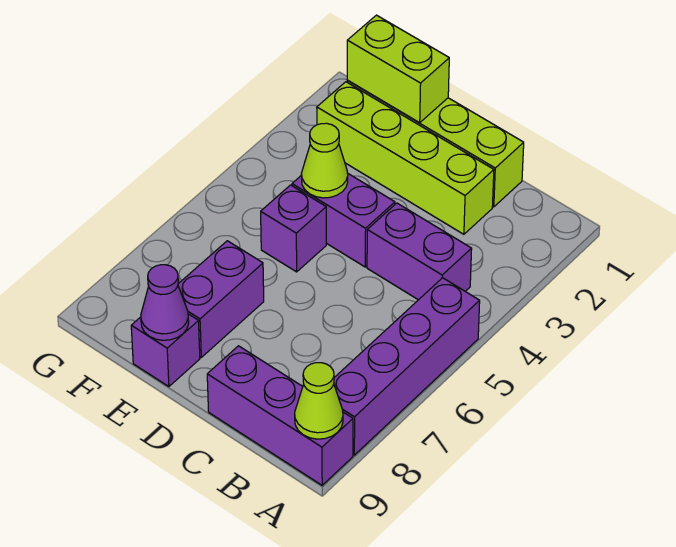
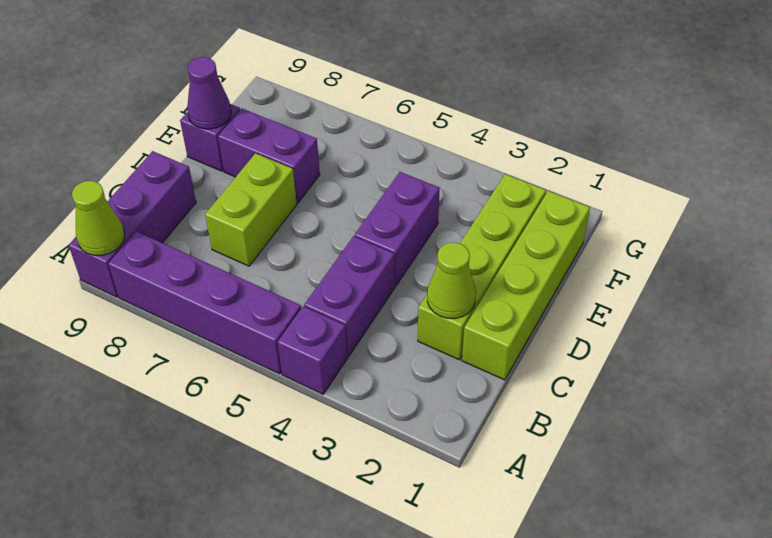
lime brick E1:F1 level 2 -> lime brick C7:D7 level 1
lime cone E4 level 2 -> lime cone C2 level 2
purple brick E5 level 1 -> purple brick A4 level 1

